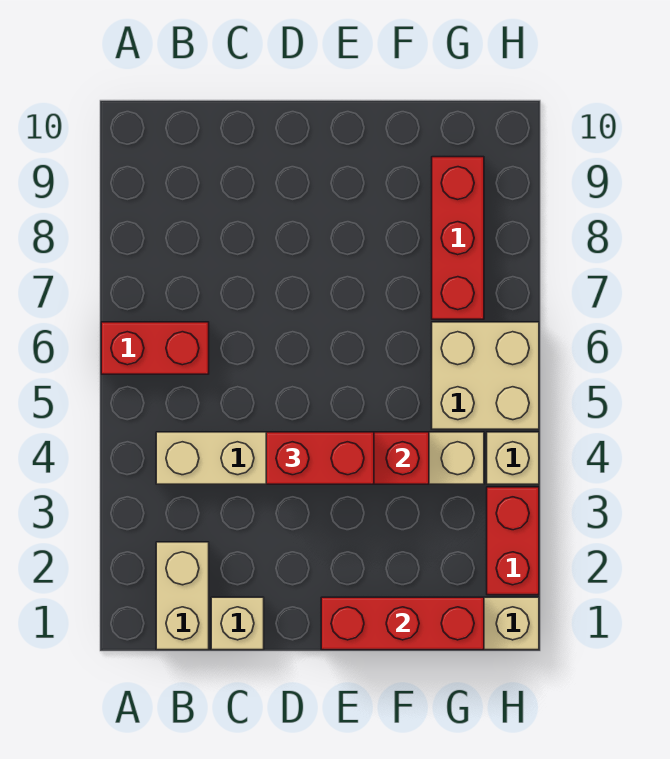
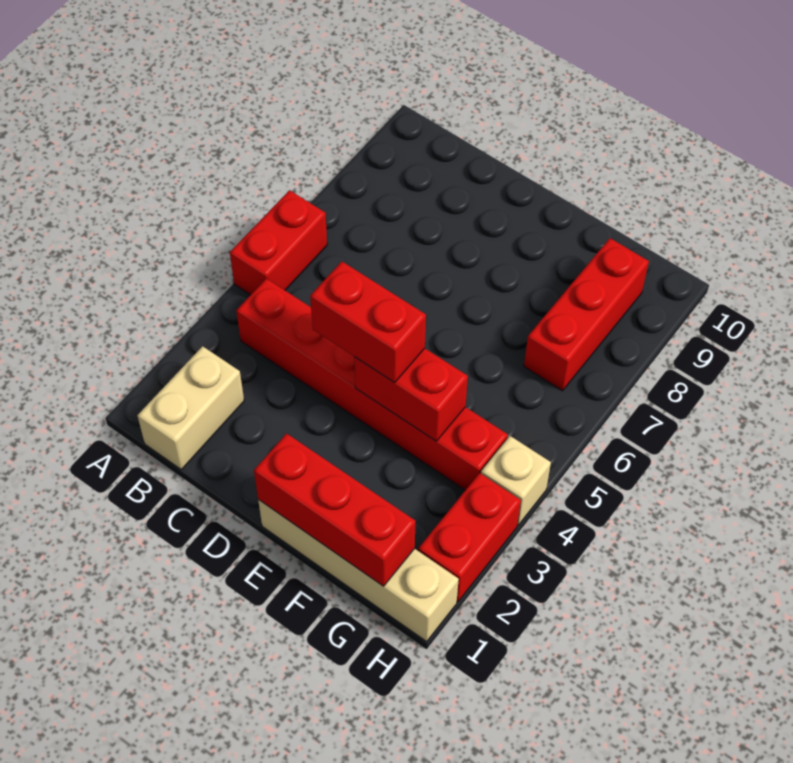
red brick A6:B6 level 1 -> red brick A5:A6 level 1
tan brick B4:G4 level 1 -> red brick B4:G4 level 1
tan brick C1 level 1 -> none
tan brick G5:H6 level 1 -> none

